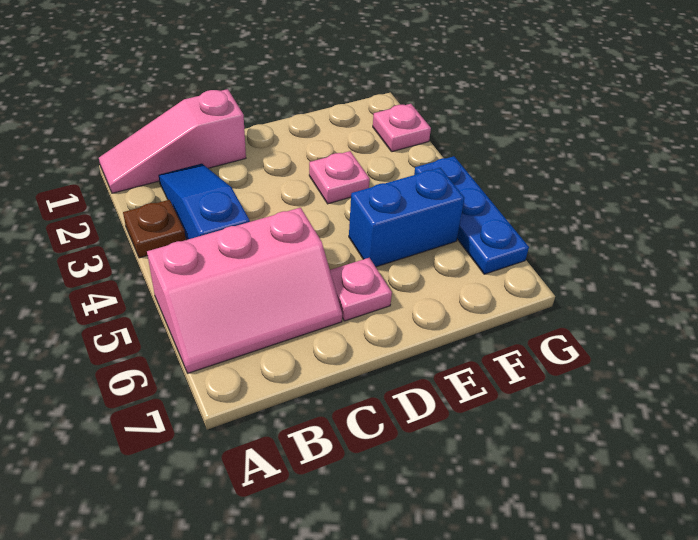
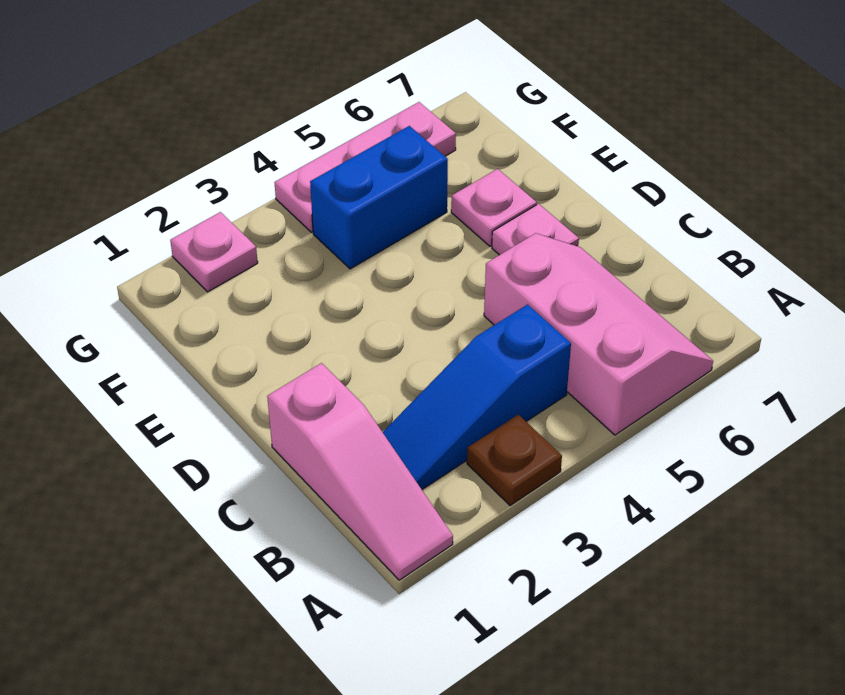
pink plate E3 level 1 -> pink plate E6 level 1
blue brick E5:F5 level 1 -> blue brick F4:F5 level 1
blue plate G4:G6 level 1 -> pink plate G4:G6 level 1

